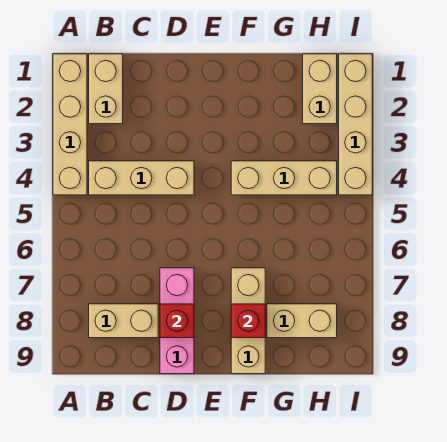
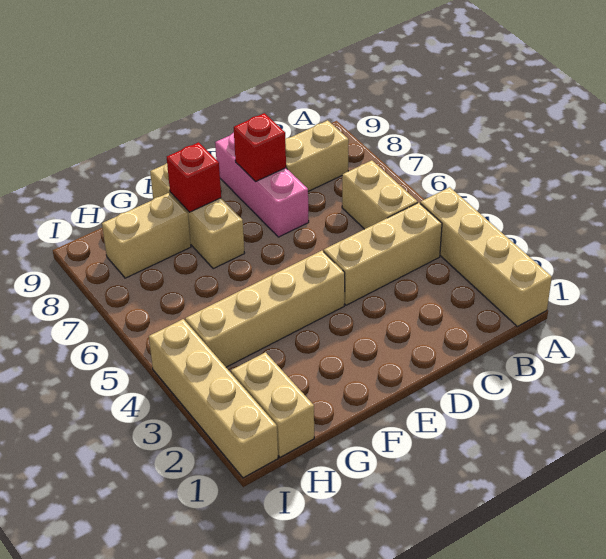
tan brick B1:B2 level 1 -> tan brick B5:B6 level 1
tan brick F4:H4 level 1 -> tan brick E4:H4 level 1

